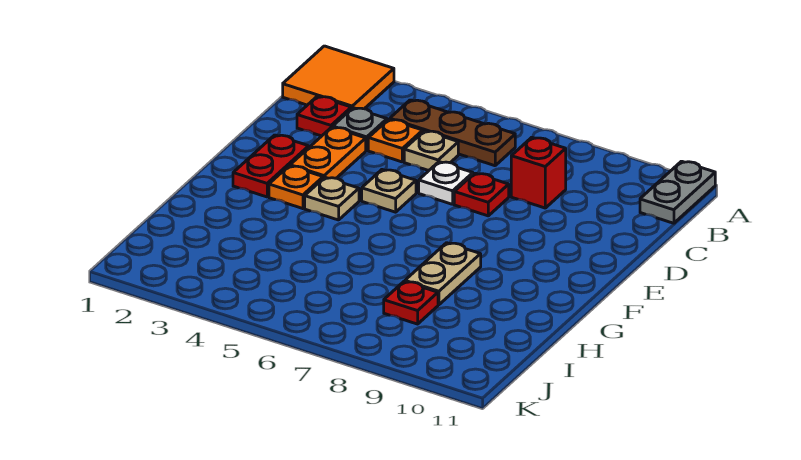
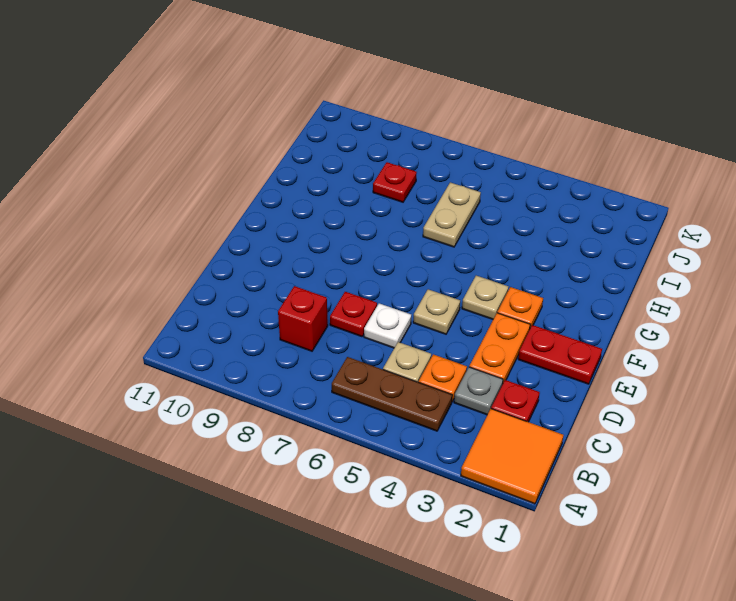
grey plate A11:B11 level 1 -> none
red plate E2:F2 level 1 -> red plate E1:E2 level 1
tan plate G8:H8 level 1 -> tan plate H6:I6 level 1

